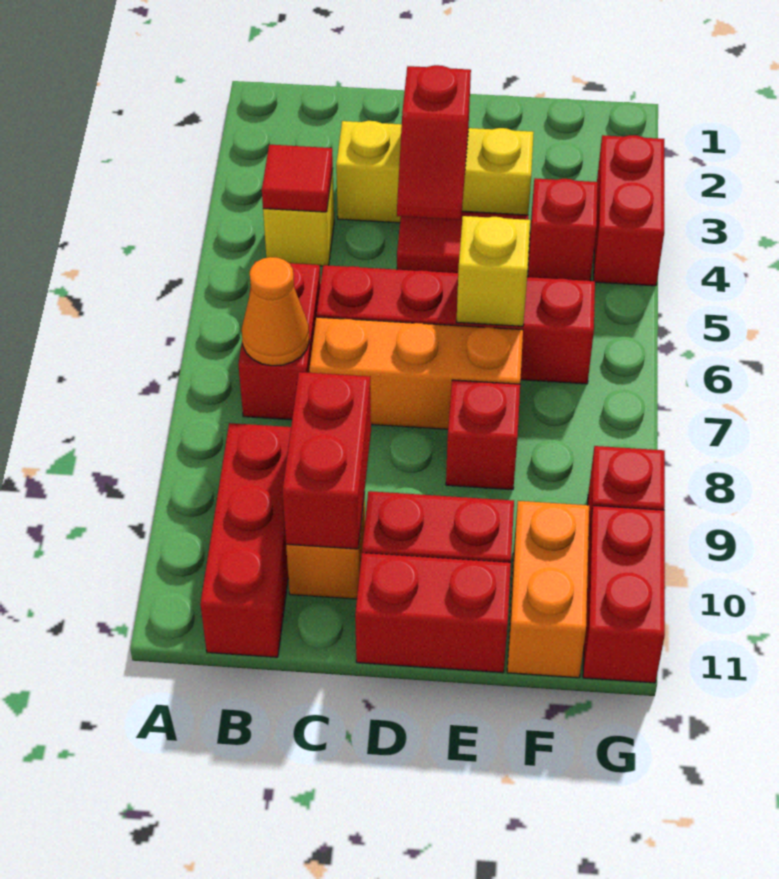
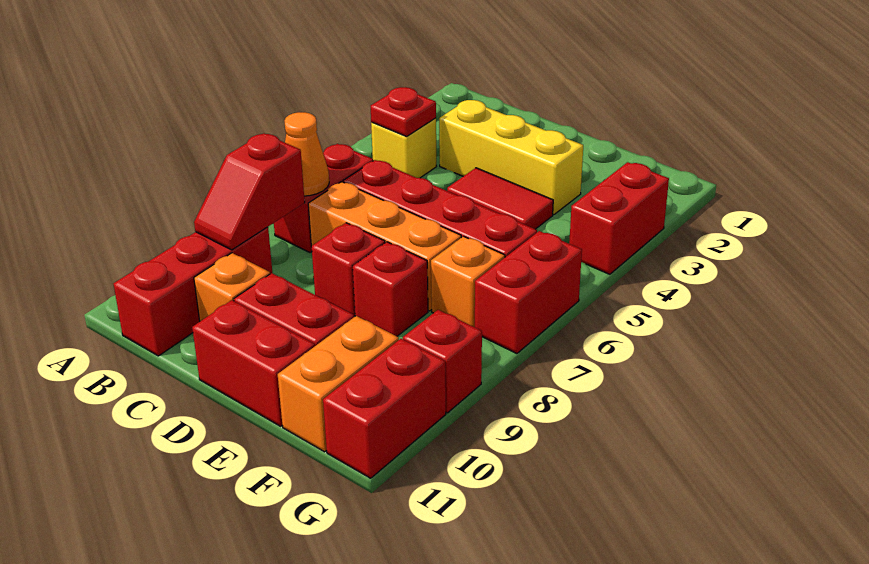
red tile B4 level 2 -> red plate B4 level 2
red brick C9:C10 level 2 -> red brick G6:G7 level 1
red slope D3:D4 level 2 top 3 -> red slope B8:B9 level 2 top 8
yellow brick E6 level 2 -> none
red brick F4 level 1 -> red brick D8 level 1
none -> orange brick F7 level 1

